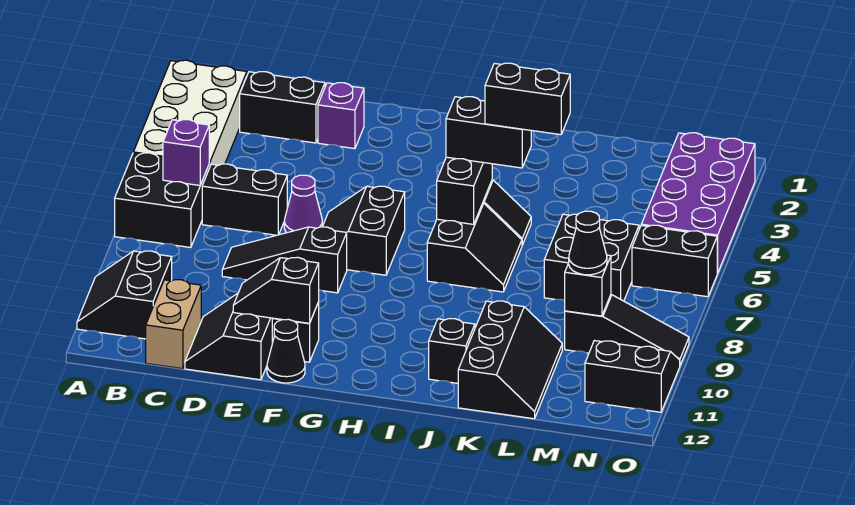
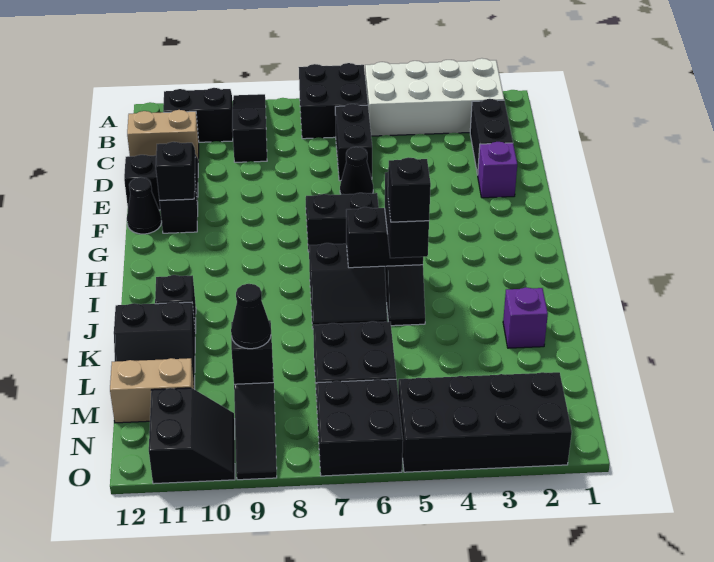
purple brick B6 level 2 -> purple brick K2 level 1
black slope D8:F8 level 1 top F -> black slope A9:C9 level 1 top C
purple cone E6 level 1 -> black cone E6 level 1
black brick J5:K5 level 4 -> black brick J5 level 4
black slope K10:L12 level 1 top K -> black slope K11:L12 level 1 top K
none -> tan brick M11:M12 level 1
purple brick N2:O5 level 1 -> black brick N2:O5 level 1
black brick N6:O6 level 1 -> black brick N6:O7 level 1

